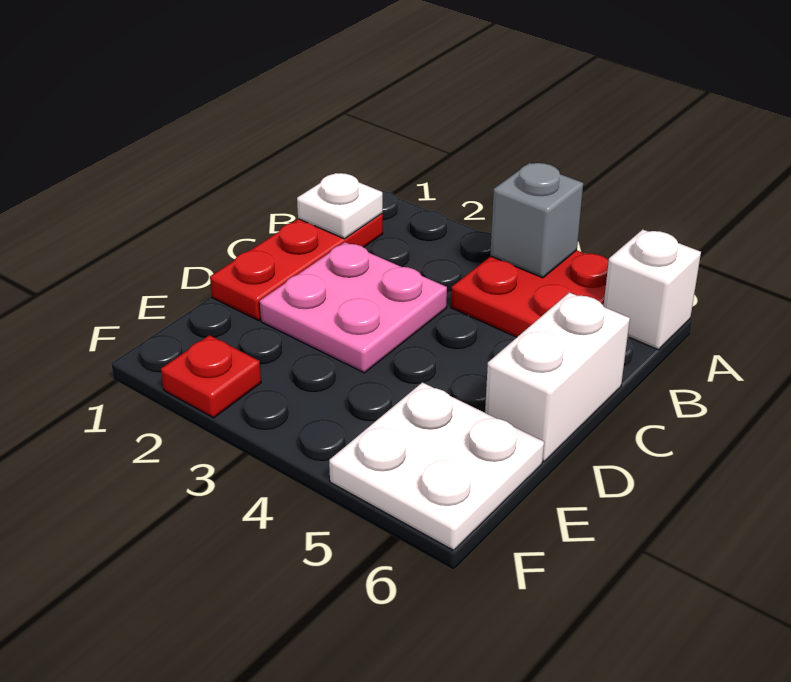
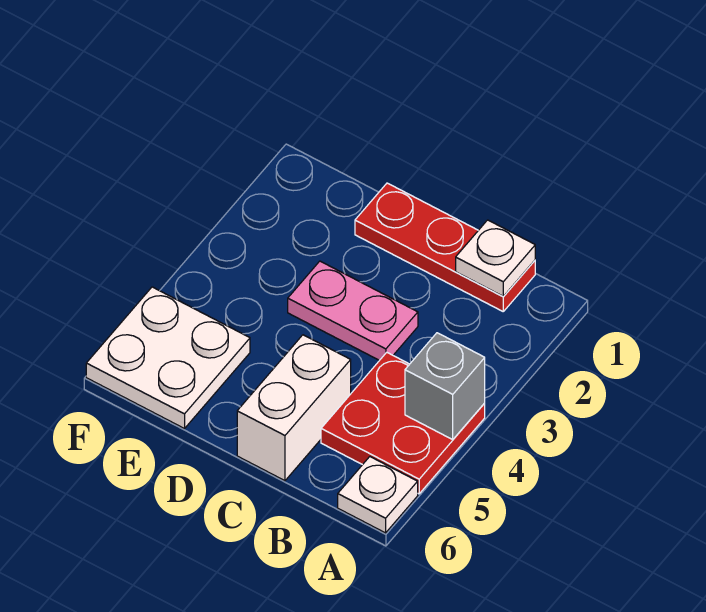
white brick A6 level 1 -> white plate A6 level 1
pink plate C2:D3 level 1 -> pink plate C3:D3 level 1
white brick C6:D6 level 1 -> white brick C5:C6 level 1
red plate F2 level 1 -> none

